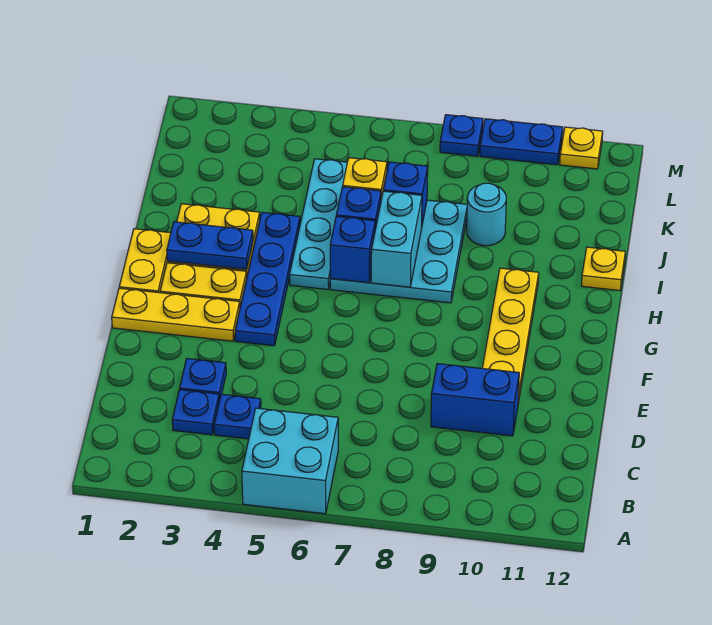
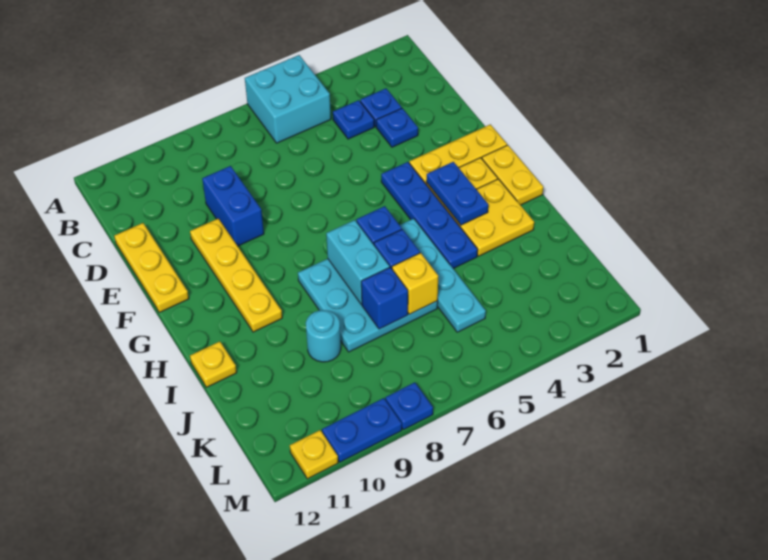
blue brick D9:D10 level 1 -> blue brick D9:E9 level 1
none -> yellow plate D12:F12 level 1
blue plate H2:H3 level 2 -> blue plate G3:H3 level 2

